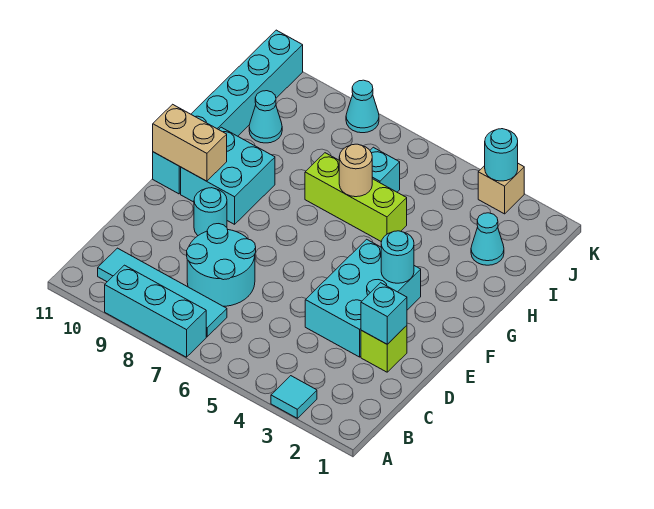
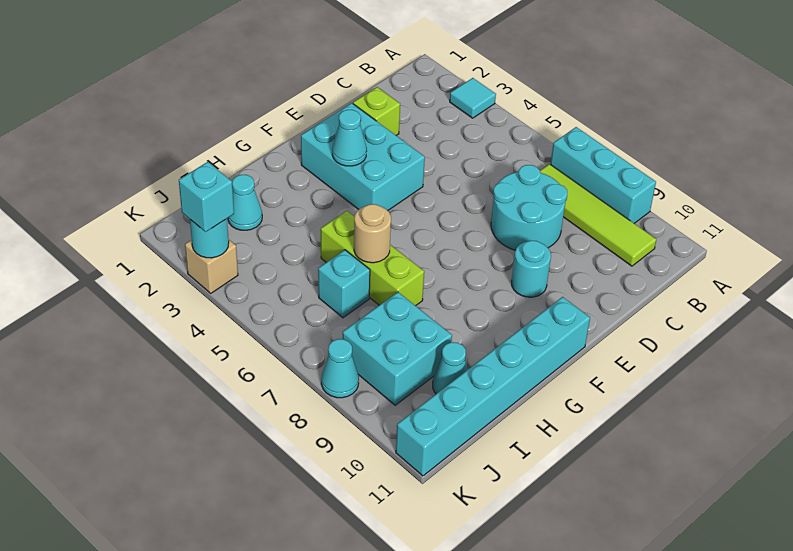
cyan tile B7:B10 level 1 -> lime tile B7:B10 level 1
cyan brick D2 level 2 -> cyan brick K3 level 3
cyan brick D3:F4 level 1 -> cyan brick E2:F4 level 1
cyan round brick F3 level 2 -> cyan cone F3 level 2
cyan brick F9:G10 level 1 -> cyan brick I8:J9 level 1
tan brick F10:F11 level 2 -> none

